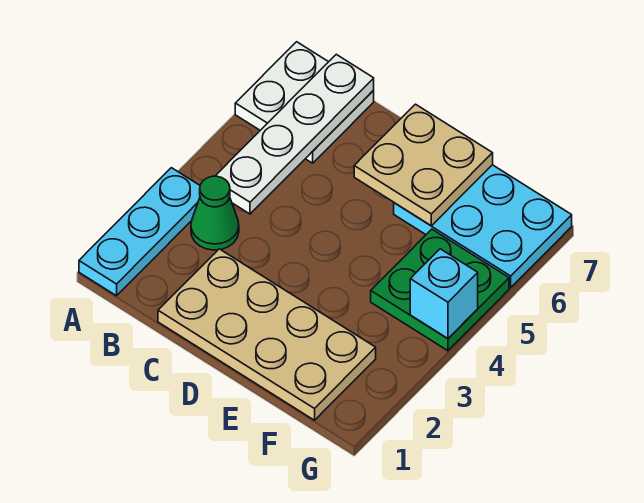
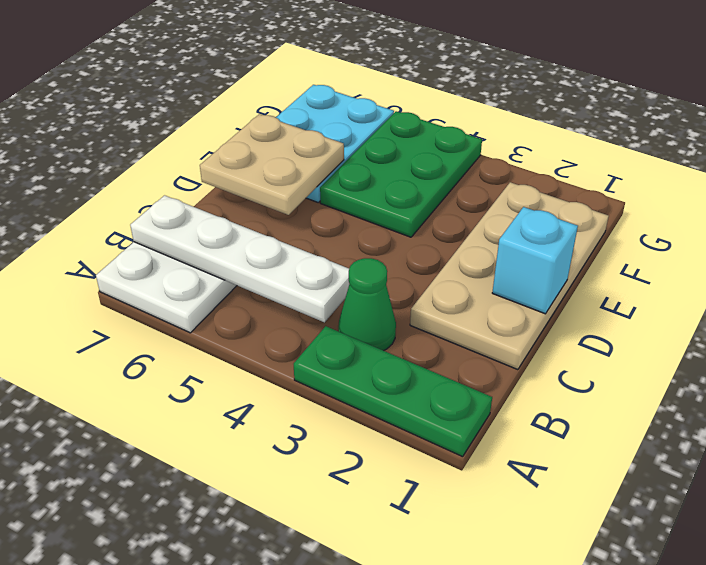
cyan plate A1:A3 level 1 -> green plate A1:A3 level 1
green plate F4:G5 level 1 -> green plate E4:G5 level 1
cyan brick G4 level 2 -> cyan brick D1 level 2

